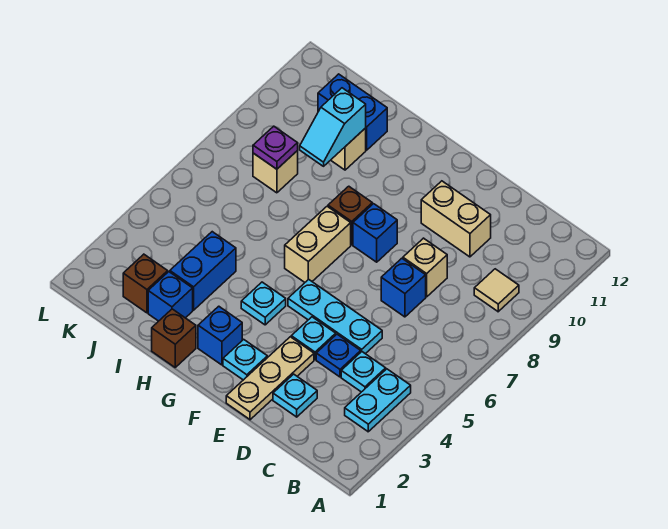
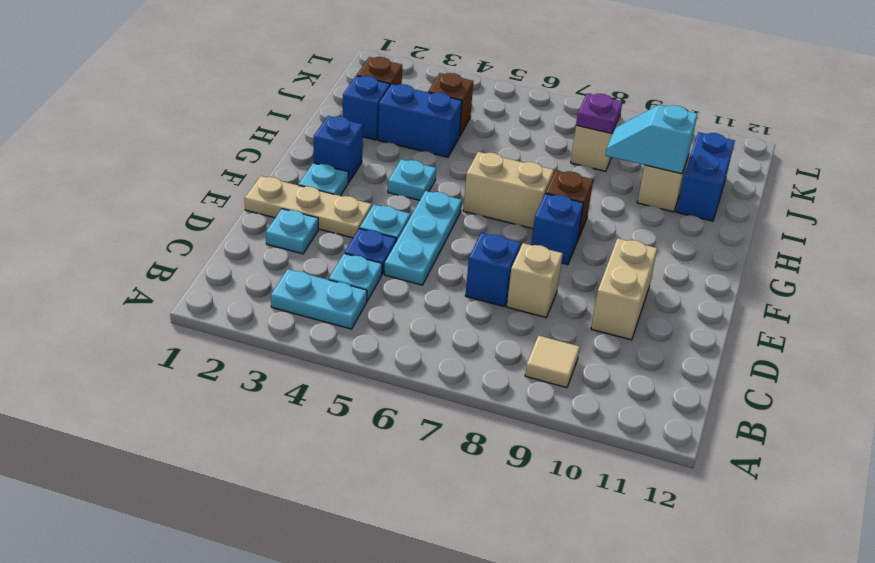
brown brick H1 level 1 -> brown brick J4 level 1

